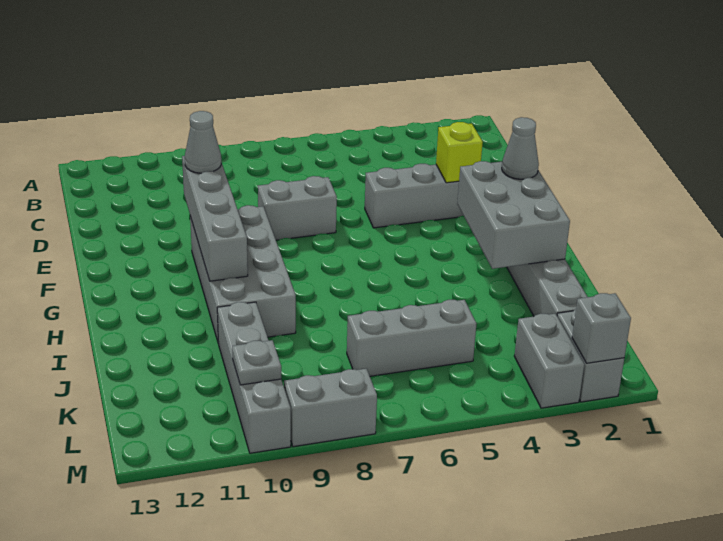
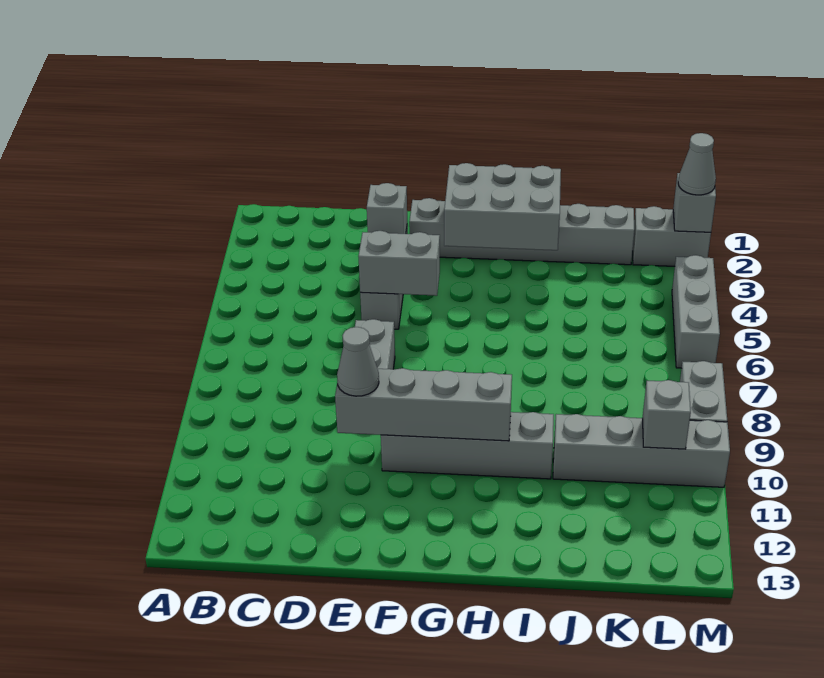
lime brick E3 level 2 -> grey brick E3 level 2
grey brick F9:I10 level 1 -> grey brick F10:I10 level 1
grey cone G2 level 3 -> grey cone M2 level 3
grey brick K5:K7 level 1 -> grey brick M4:M6 level 1
grey brick L3:M3 level 1 -> grey brick E5:F5 level 2
grey plate L10 level 2 -> grey brick L10 level 2

